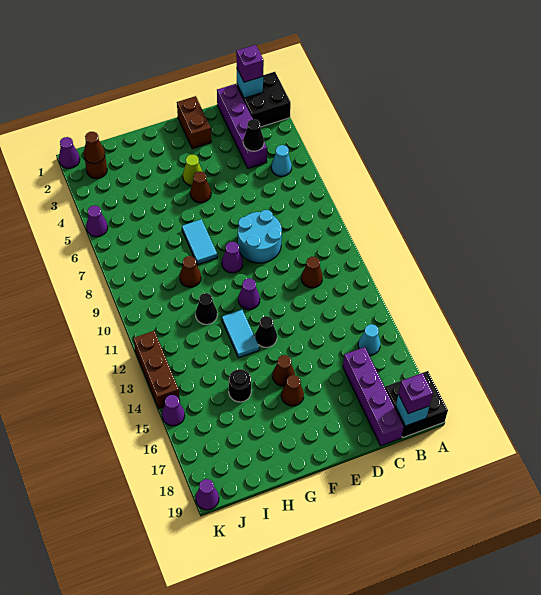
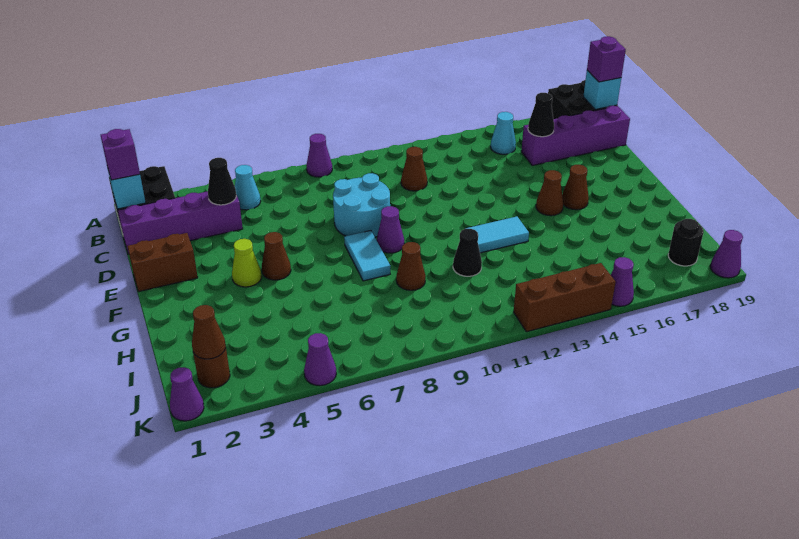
purple cone F11 level 1 -> purple cone A8 level 1
black cone F13 level 1 -> black cone C16 level 2
cyan tile G7:G8 level 1 -> cyan tile F8:G8 level 1
black round brick H15 level 1 -> black round brick J18 level 1

